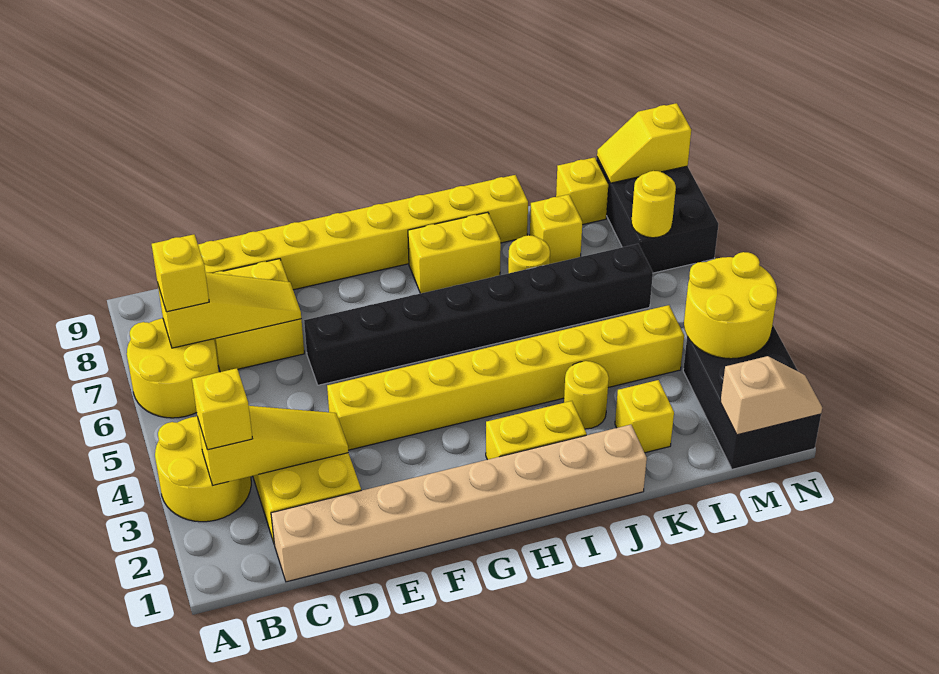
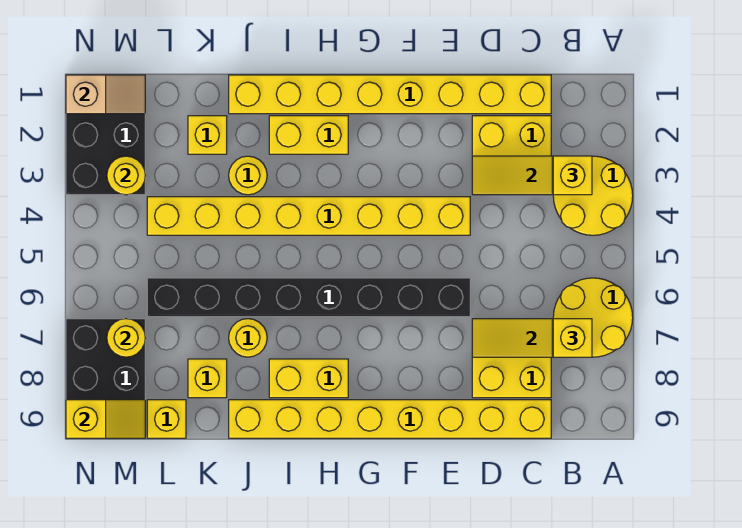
tan brick C1:J1 level 1 -> yellow brick C1:J1 level 1
tan slope M1:N1 level 2 top M -> tan slope M1:N1 level 2 top N
yellow round brick M3:N4 level 2 -> yellow round brick M3 level 2

